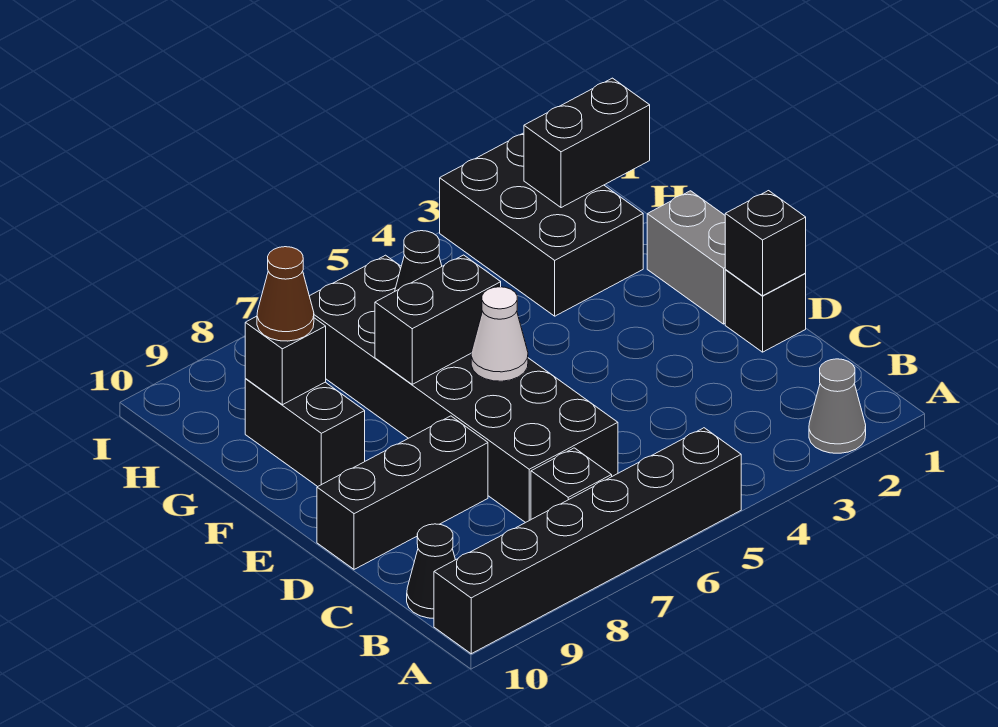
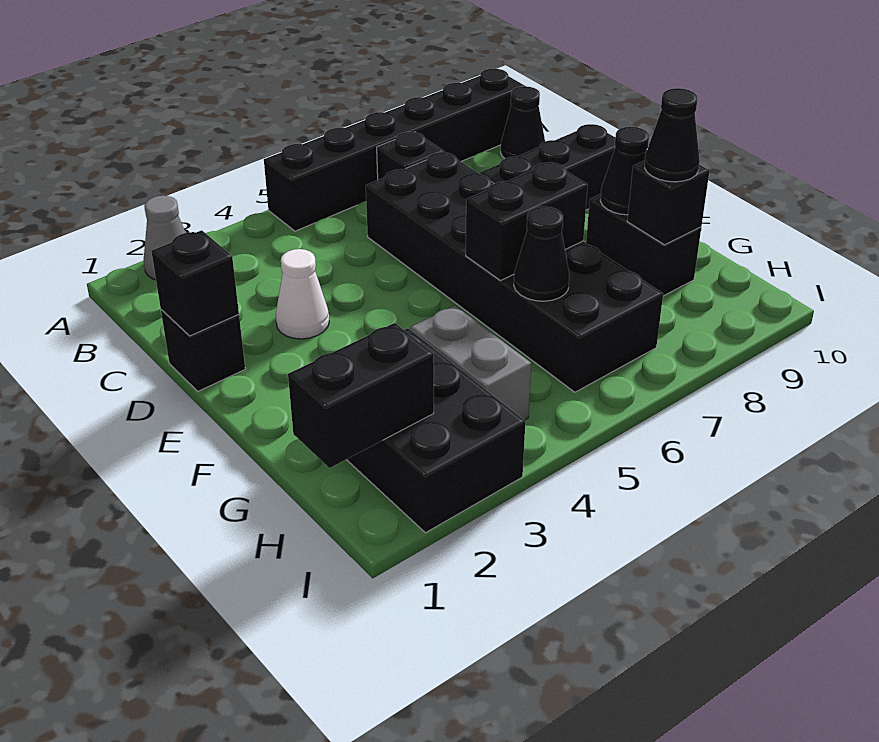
grey brick E1:F1 level 1 -> grey brick G4:H4 level 1
white cone E6 level 2 -> white cone D3 level 1
none -> black cone F9 level 2
brown cone G9 level 3 -> black cone G9 level 3

